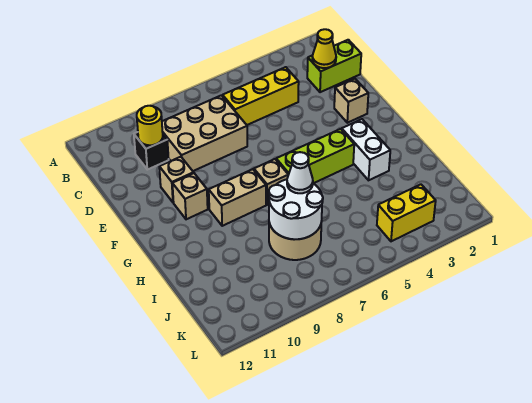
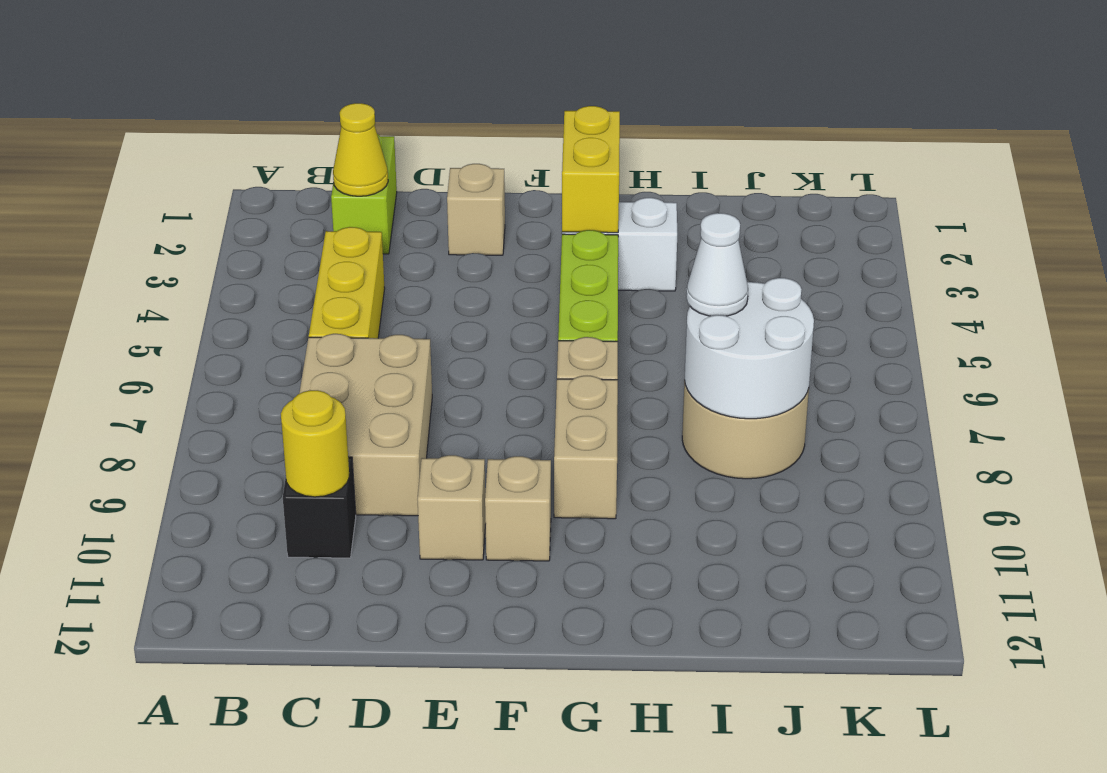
yellow brick K3:K4 level 1 -> yellow brick G2:G3 level 2

